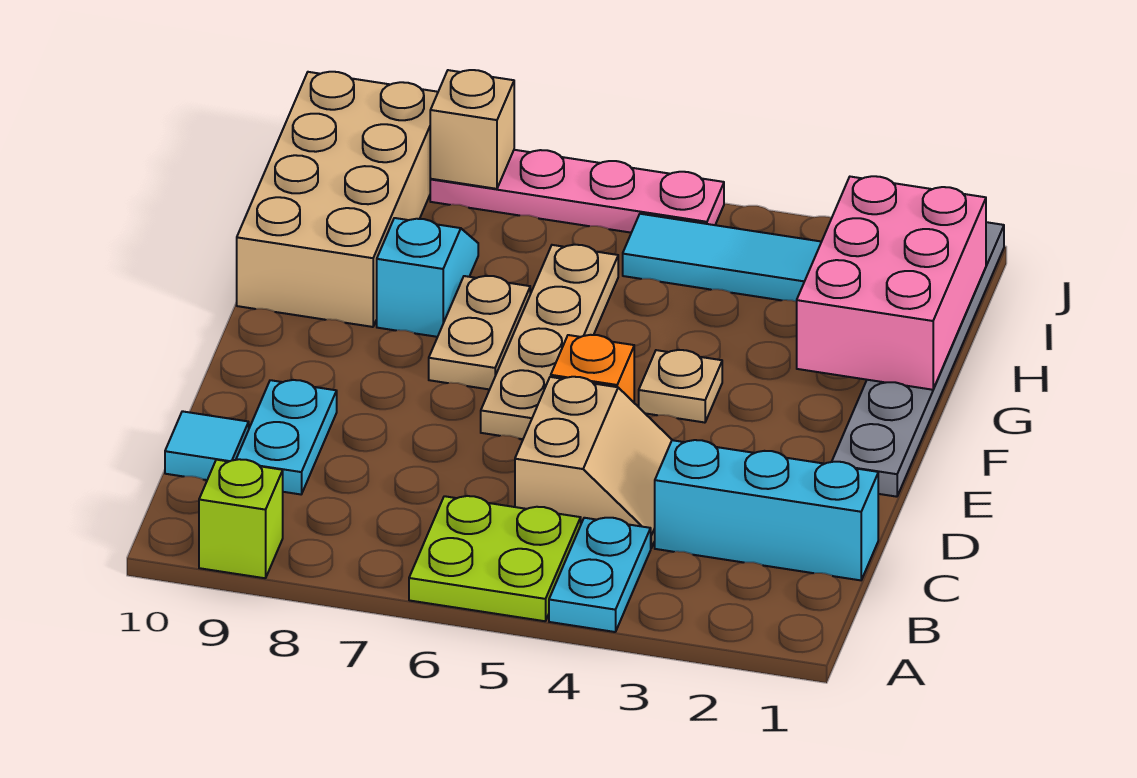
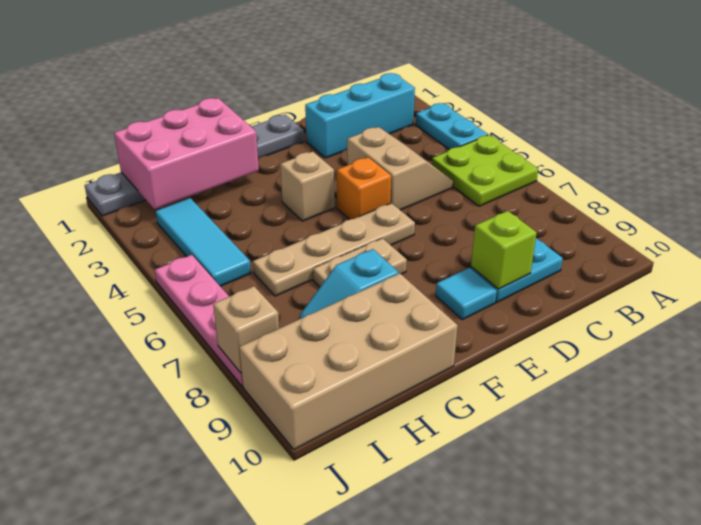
cyan plate A4:B4 level 1 -> cyan plate A3:A4 level 1
lime brick A9 level 1 -> lime brick D9 level 2
cyan brick C1:C3 level 1 -> cyan brick B2:D2 level 1
tan slope C4:D5 level 1 top 5 -> tan slope C4:D5 level 1 top D
cyan tile C10 level 1 -> cyan tile E9 level 1
tan plate F4 level 1 -> tan brick F4 level 1

